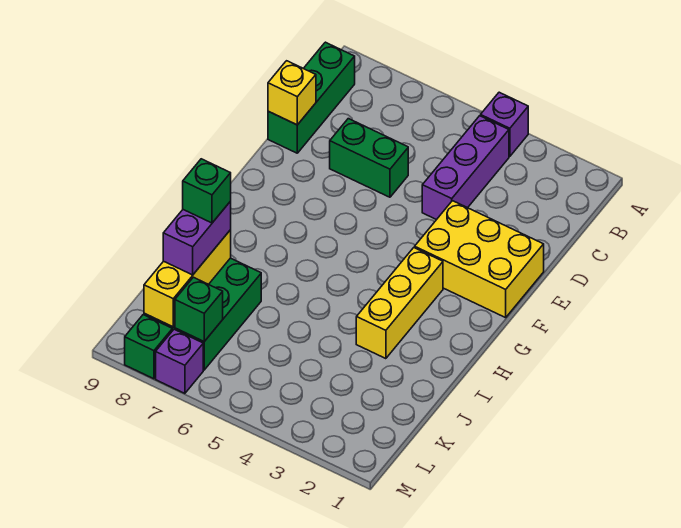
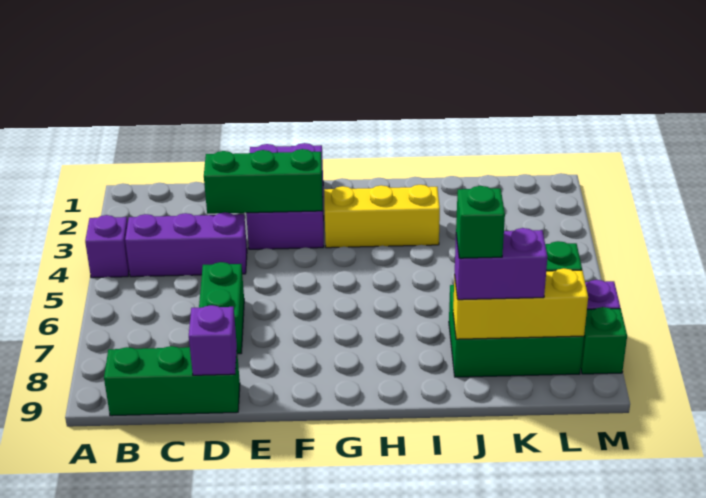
none -> green brick D3:F3 level 2
yellow brick D9 level 2 -> purple brick D9 level 2
yellow brick E1:F3 level 1 -> purple brick E1:F3 level 1

